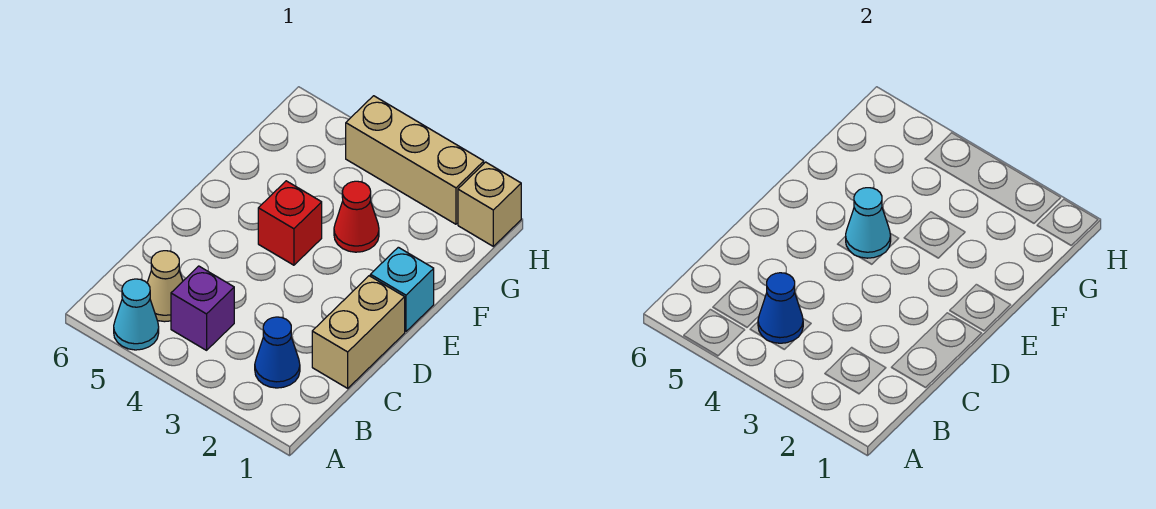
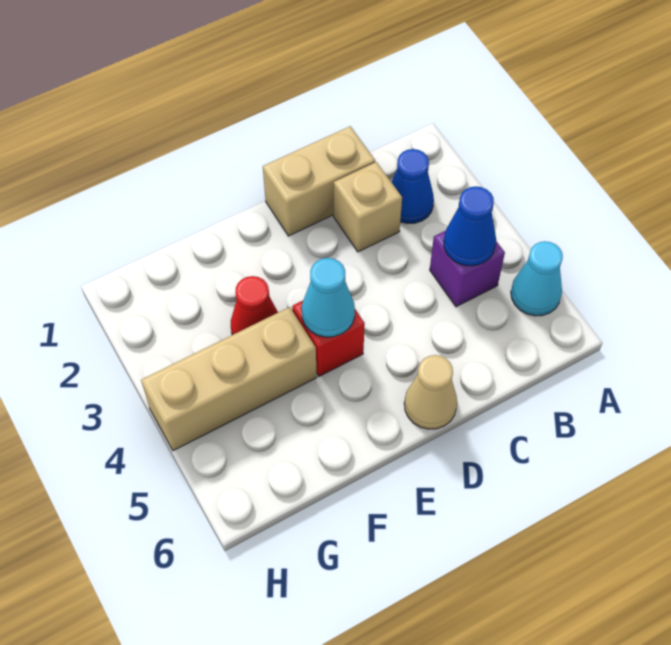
tan cone B5 level 1 -> tan cone D6 level 1
cyan brick E1 level 1 -> none
tan brick H1 level 1 -> tan brick C2 level 1
tan brick H2:H4 level 1 -> tan brick F4:H4 level 1

